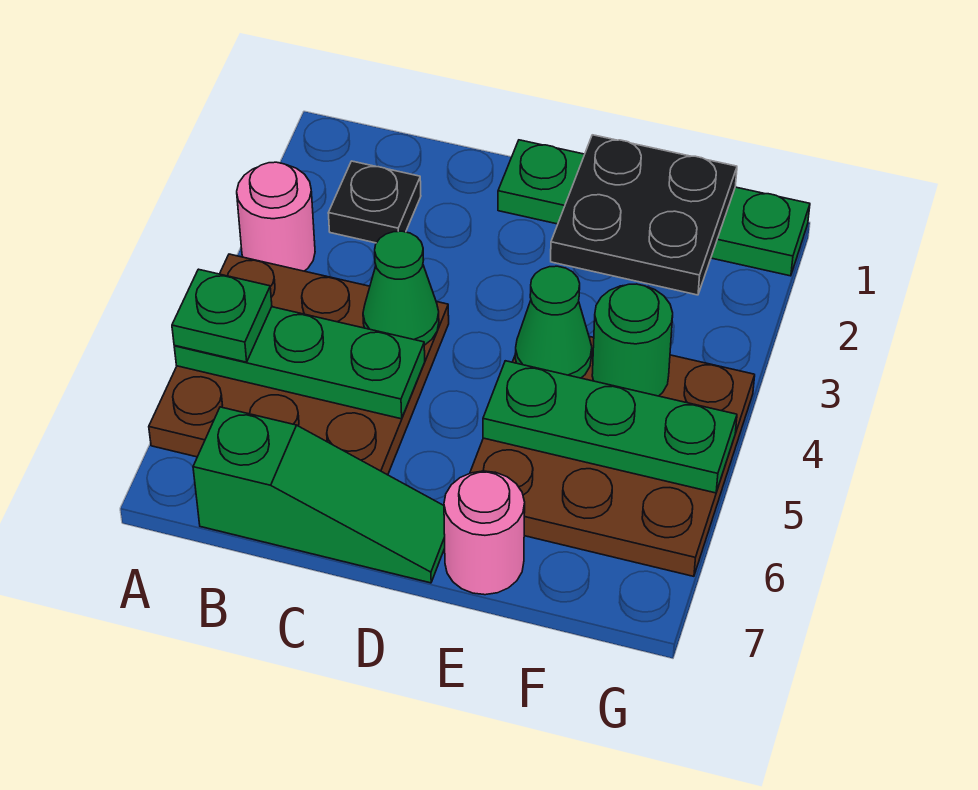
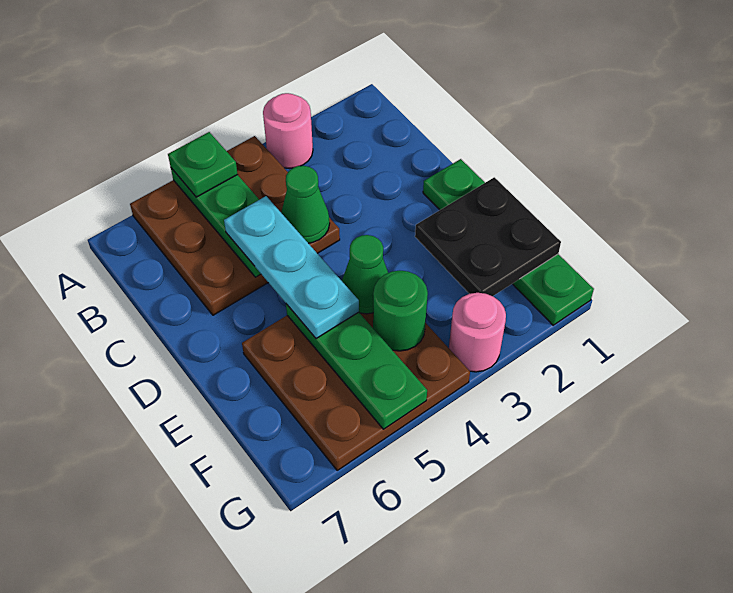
black plate B2 level 1 -> none
green slope B7:D7 level 1 top B -> none
none -> cyan plate C5:E5 level 3
pink round brick E7 level 1 -> pink round brick G3 level 1

